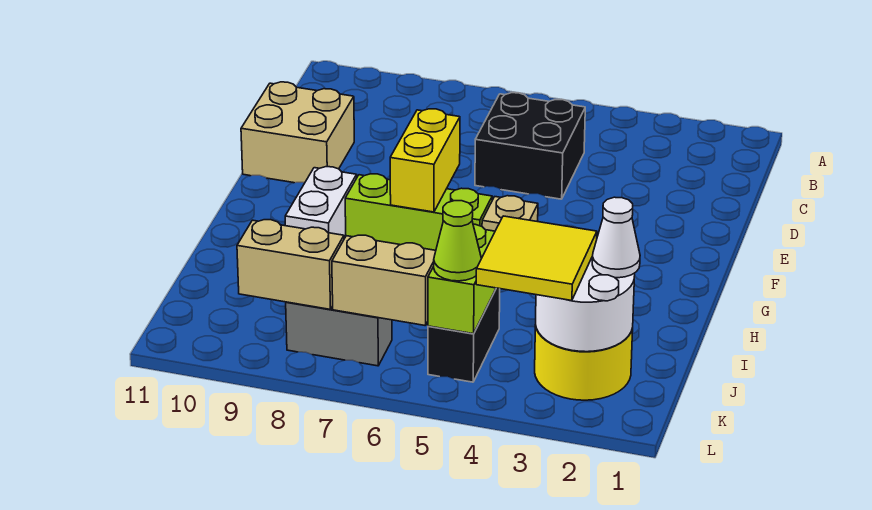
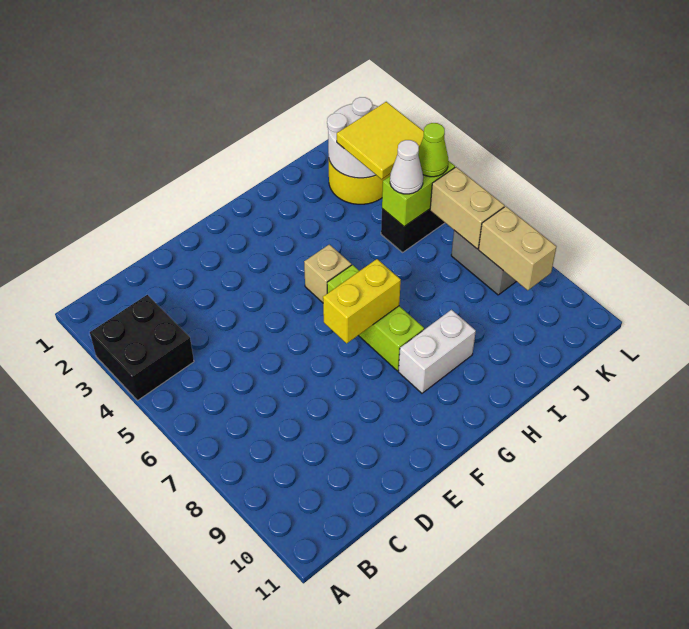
black brick C5:D6 level 1 -> black brick A3:B4 level 1
tan brick D10:E11 level 1 -> none
white cone J2 level 3 -> white cone J5 level 3

